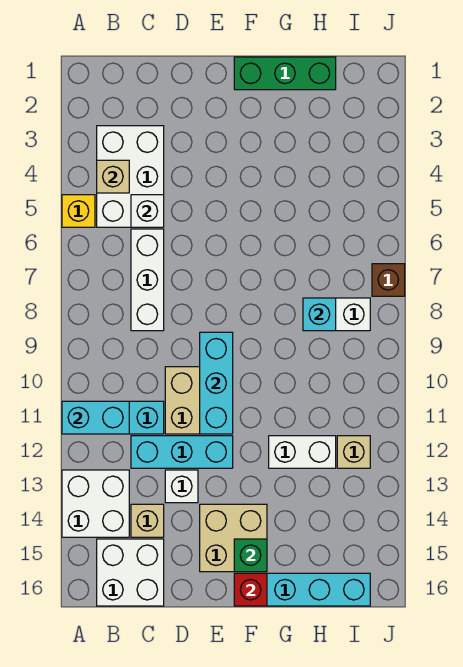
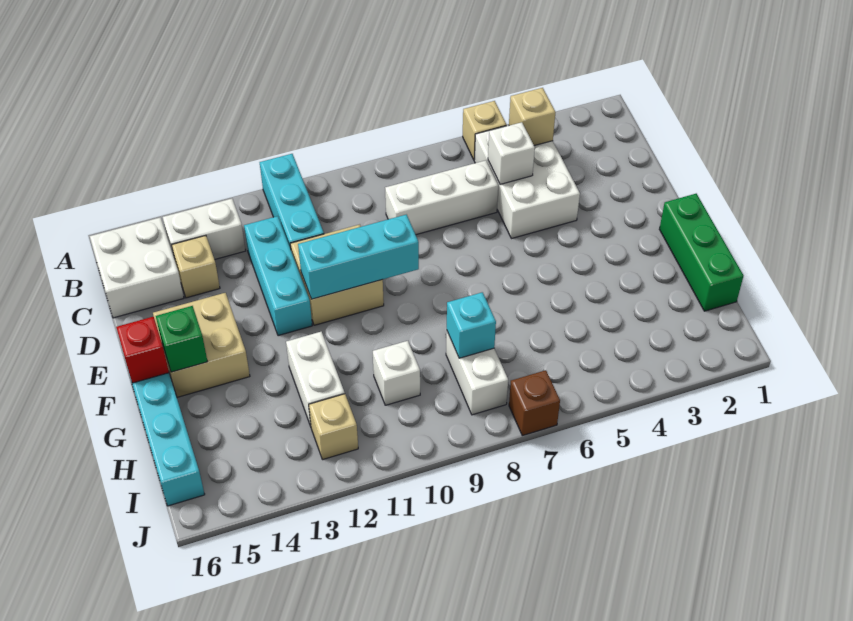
yellow brick A5 level 1 -> tan brick A5 level 1
cyan brick A11:B11 level 2 -> none
white brick A13:B14 level 1 -> white brick B13:B14 level 1
white brick B3:C5 level 1 -> white brick B4:D5 level 1
white brick D13 level 1 -> white brick H10 level 1

